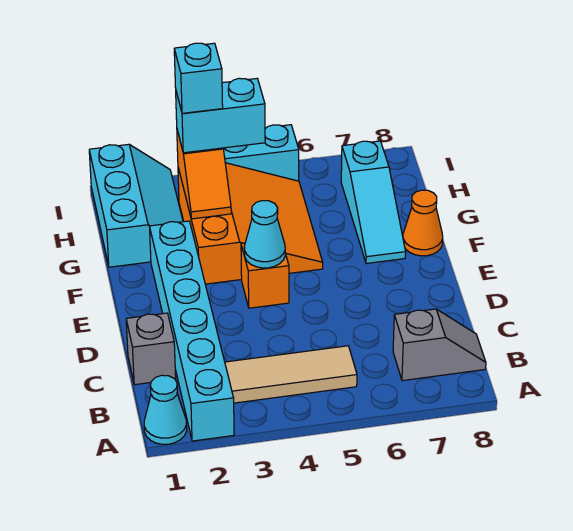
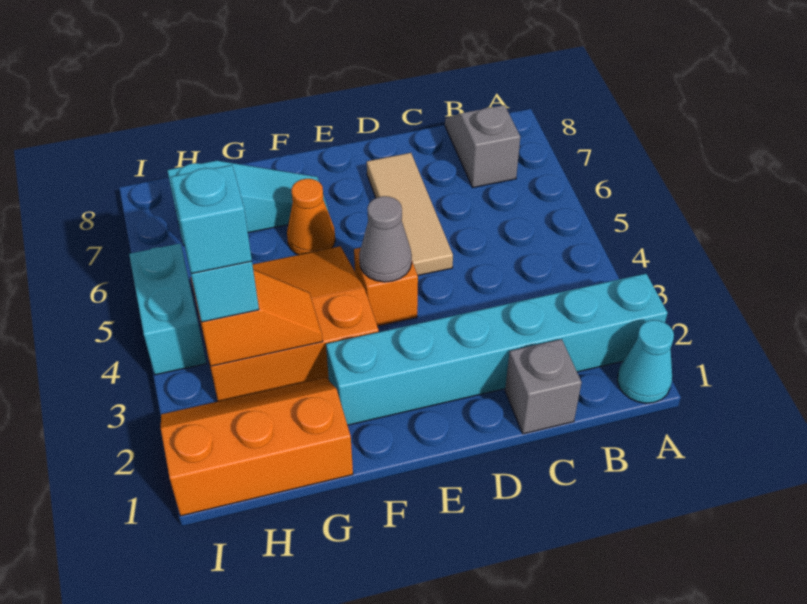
tan tile B3:B5 level 1 -> tan tile D5:D7 level 1
cyan cone E4 level 2 -> grey cone E4 level 2
orange cone F8 level 1 -> orange cone F6 level 1
cyan slope G1:I2 level 1 top 1 -> orange slope G1:I2 level 1 top 1

